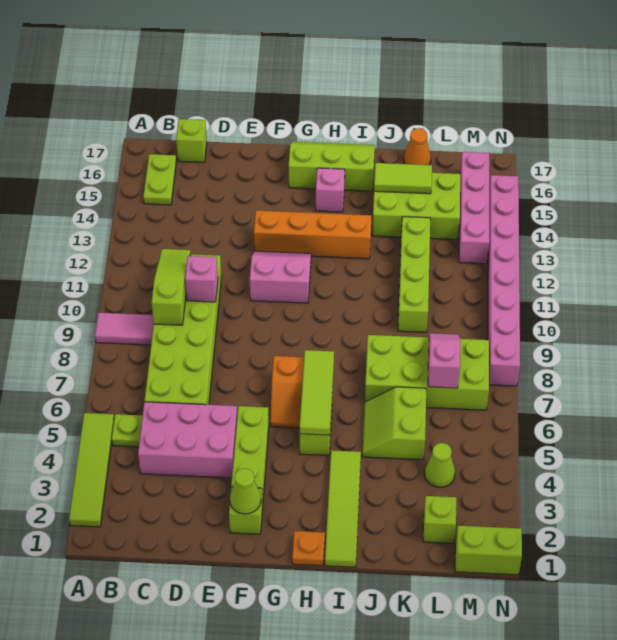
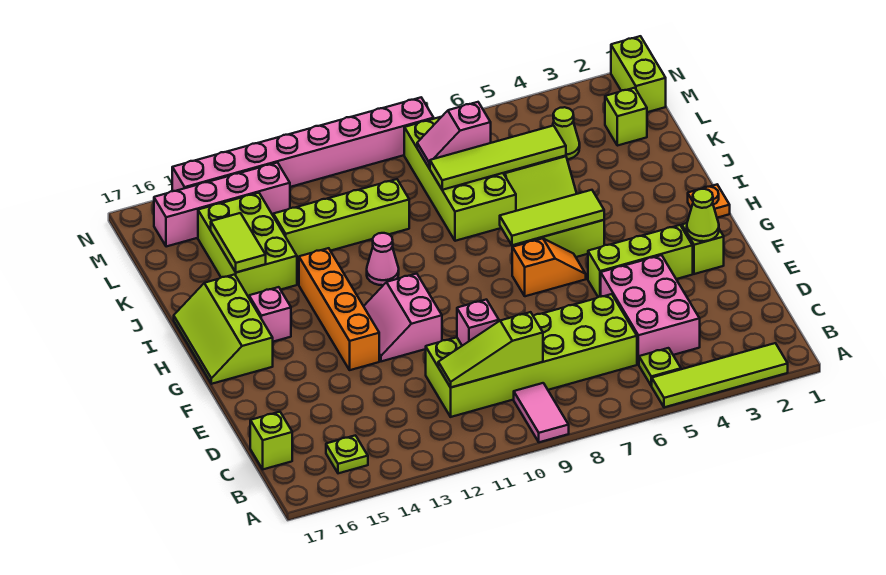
lime plate B15:B16 level 1 -> lime plate B15 level 1
lime tile I1:I4 level 1 -> lime tile K5:K8 level 2
none -> pink cone I11 level 1
orange cone K17 level 1 -> none

